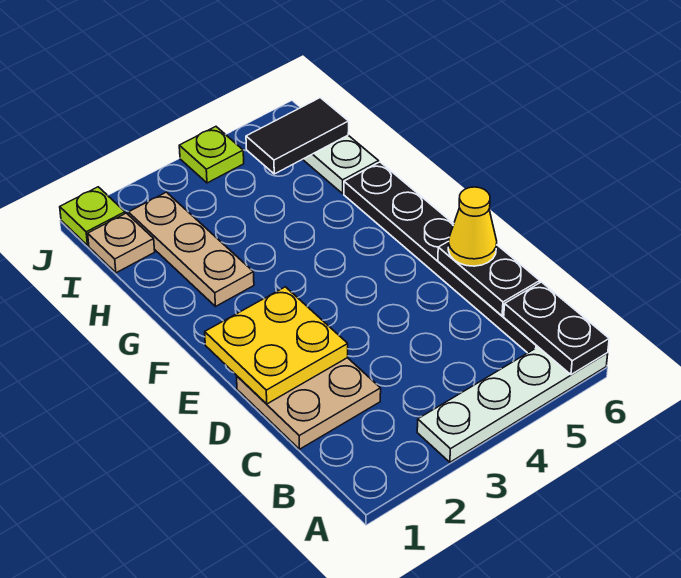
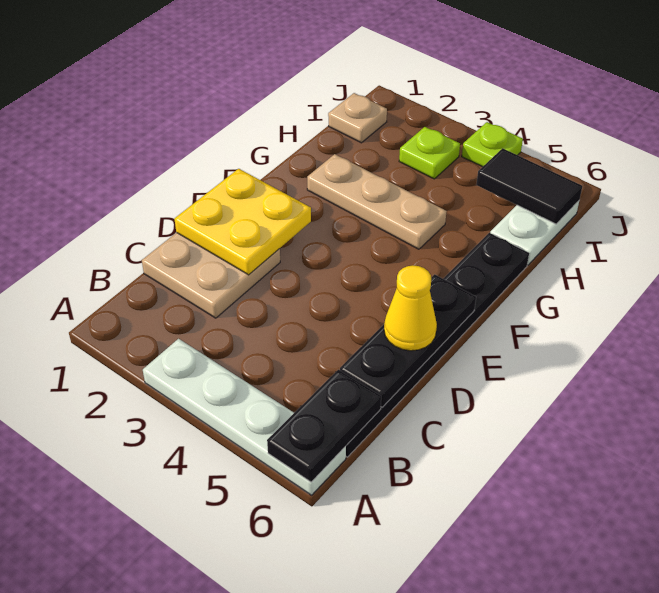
black plate C6:D6 level 2 -> black plate C6:E6 level 2
tan plate G2:I2 level 1 -> tan plate G2:G4 level 1
lime plate J1 level 1 -> lime plate I3 level 1

